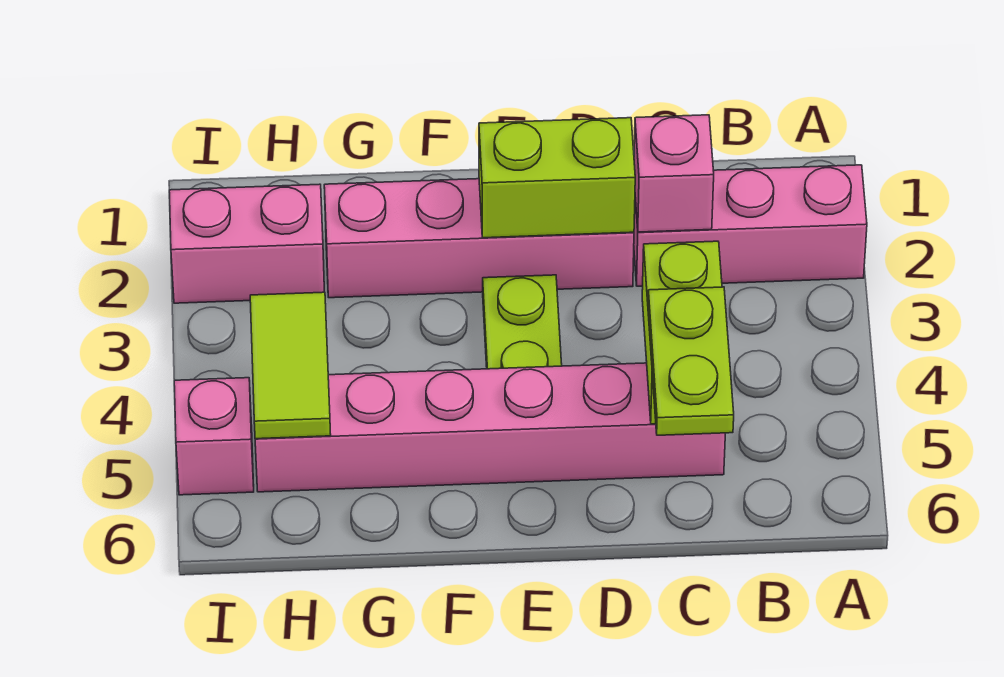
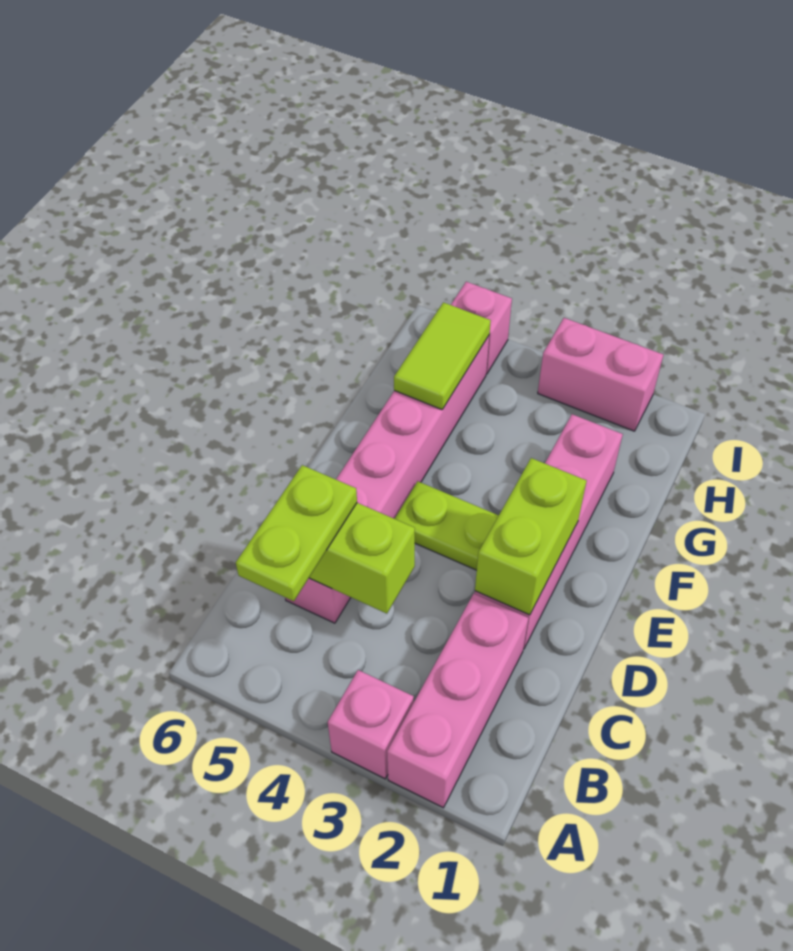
pink brick C2 level 2 -> pink brick A3 level 1
lime plate C5:C6 level 3 -> lime plate B5:C5 level 3
pink brick H2:I2 level 1 -> pink brick I2:I3 level 1
lime tile H4:H5 level 2 -> lime tile G5:H5 level 2

